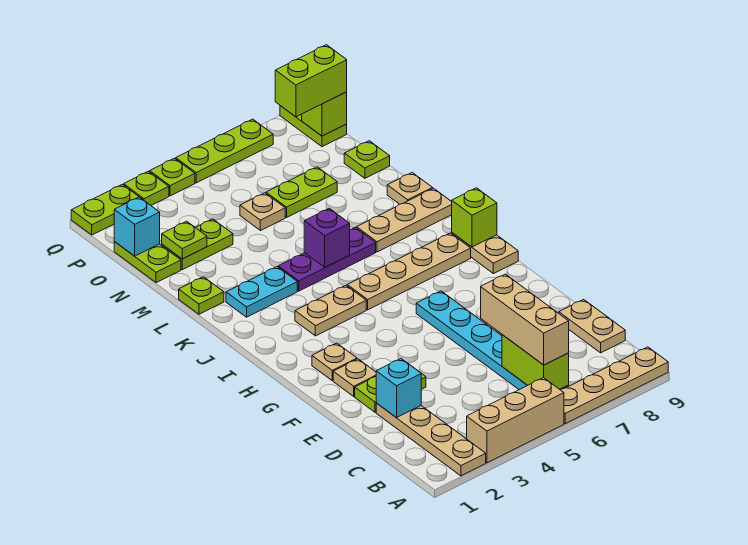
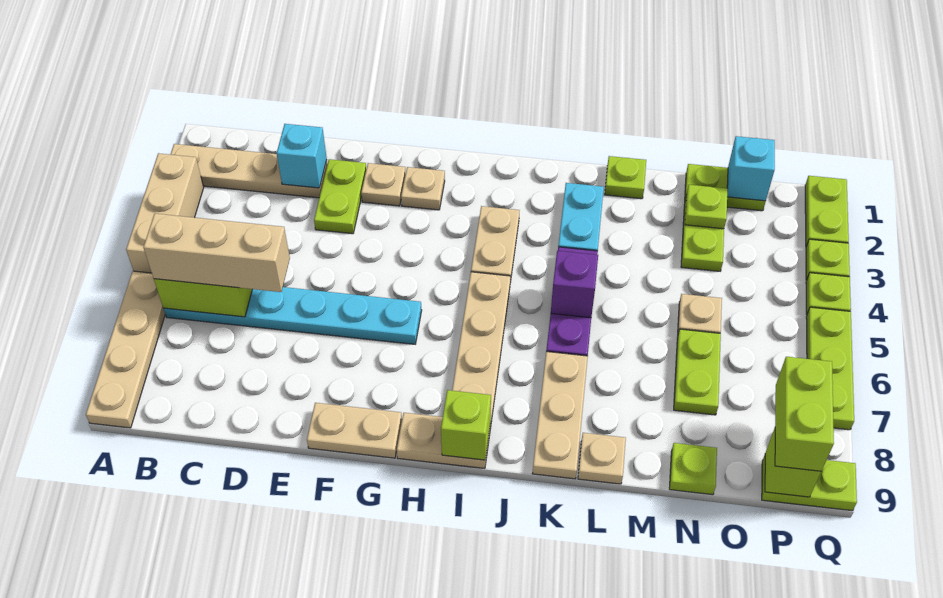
tan plate C9:D9 level 1 -> tan plate F9:G9 level 1

